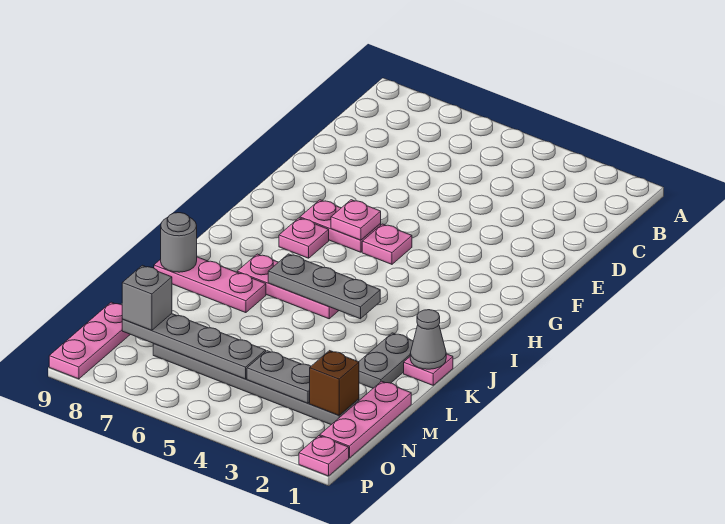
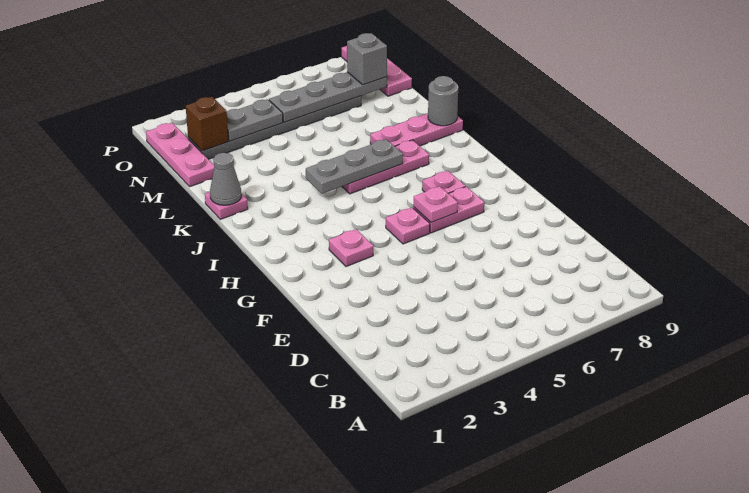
grey plate K2:L2 level 1 -> none
pink plate P1 level 1 -> pink plate G3 level 1

